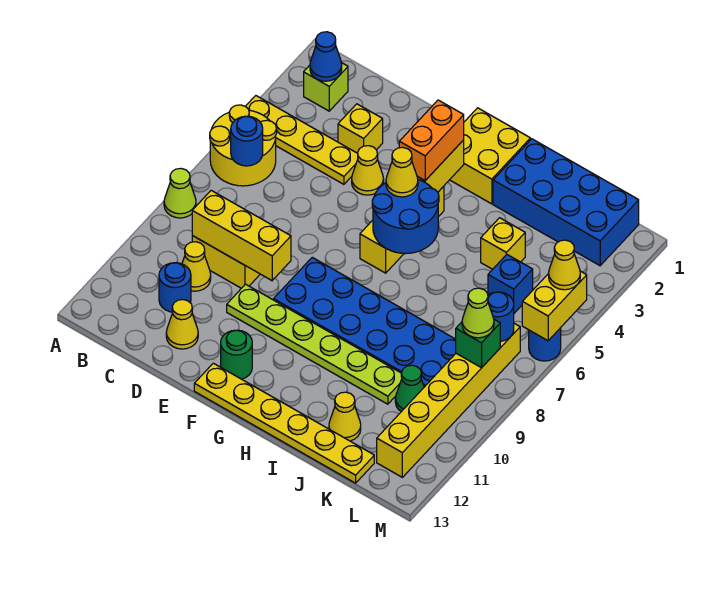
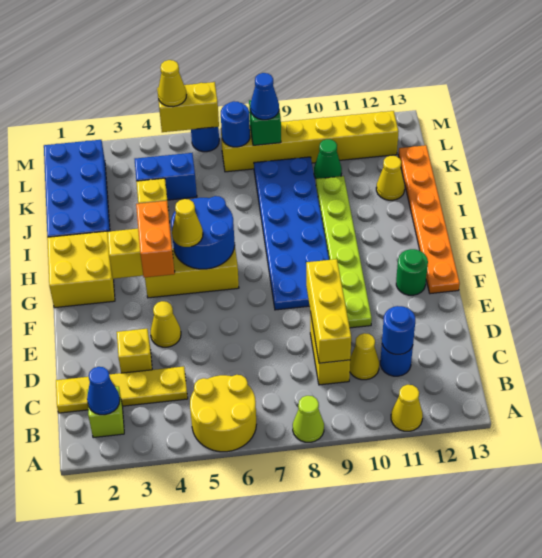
yellow plate A4:D4 level 1 -> yellow plate C1:C4 level 1
blue round brick B6 level 2 -> blue round brick C11 level 2
yellow cone D12 level 1 -> yellow cone A11 level 1
yellow plate F13:K13 level 1 -> orange plate F13:K13 level 1
orange brick G3:G4 level 3 -> orange brick F4:G4 level 3
blue brick K5 level 1 -> blue brick K4:K5 level 1
lime cone L8 level 3 -> blue cone L8 level 3

